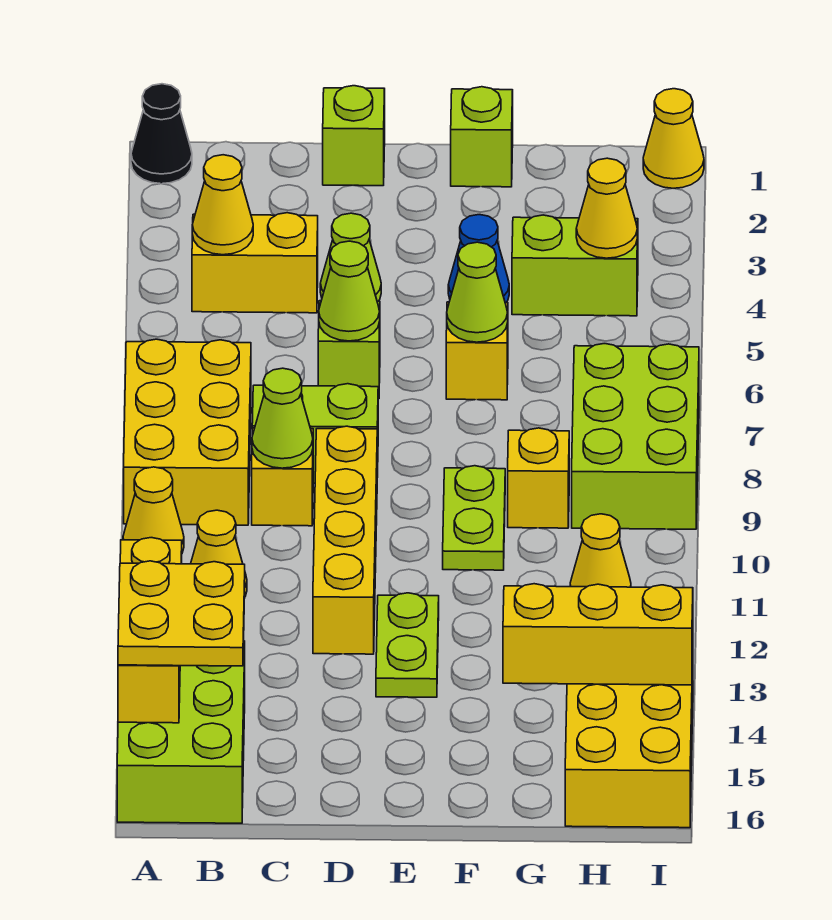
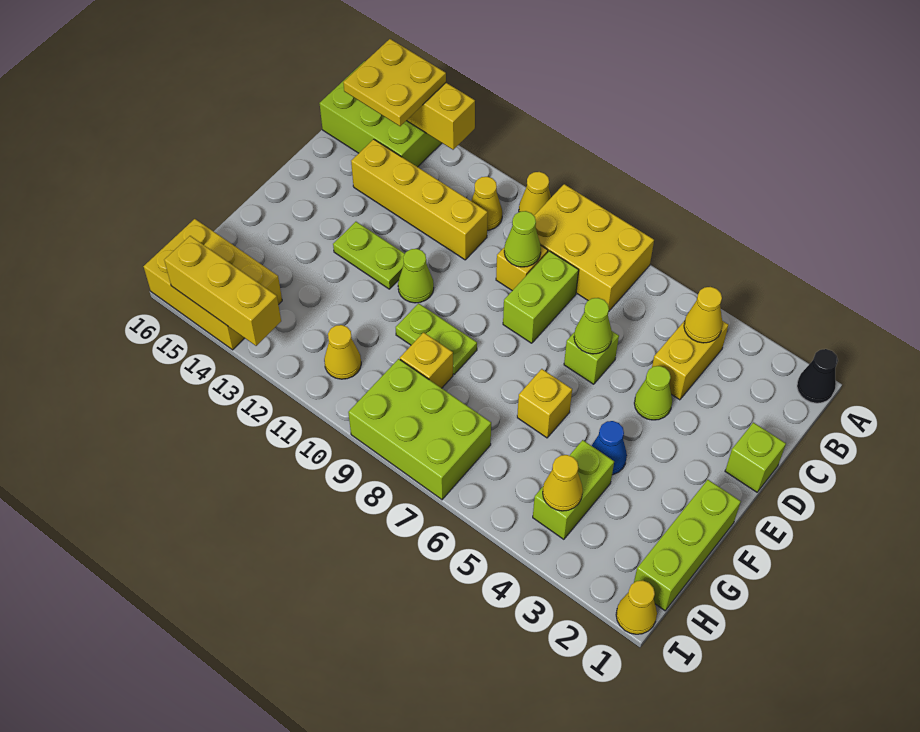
yellow brick D9:D12 level 1 -> yellow brick C11:C14 level 1
lime brick F1 level 1 -> lime brick F1:H1 level 1
lime cone F6 level 2 -> lime cone E11 level 1
yellow brick G14:I14 level 2 -> yellow brick I13:I15 level 2

